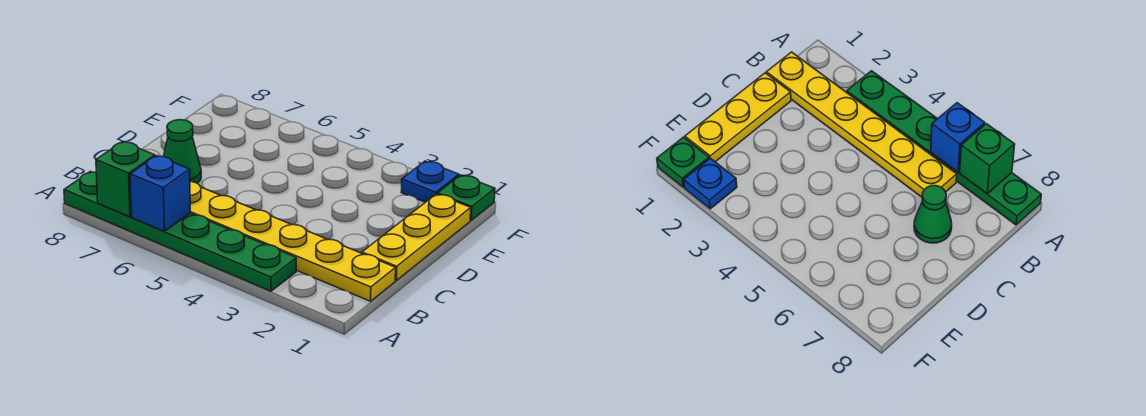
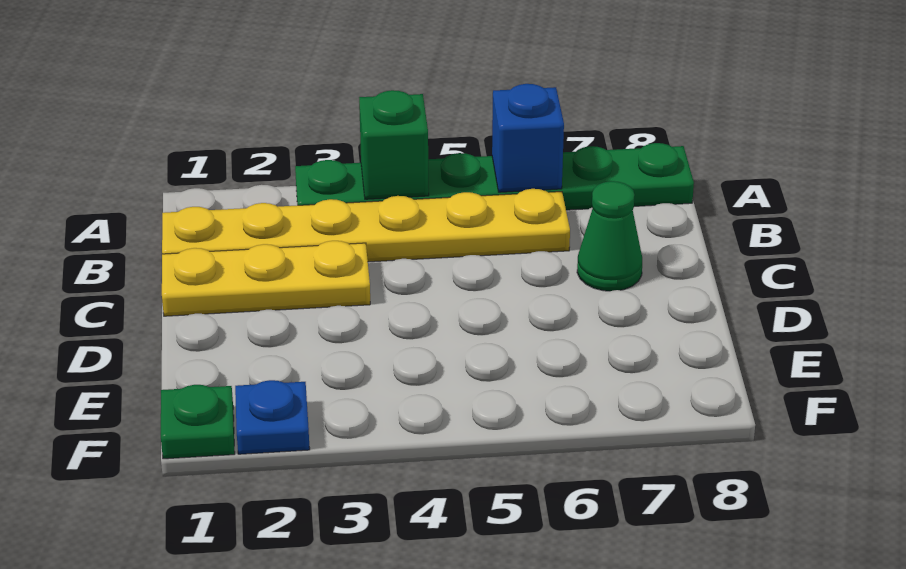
green brick A7 level 2 -> green brick A4 level 2
yellow plate C1:E1 level 1 -> yellow plate C1:C3 level 1

